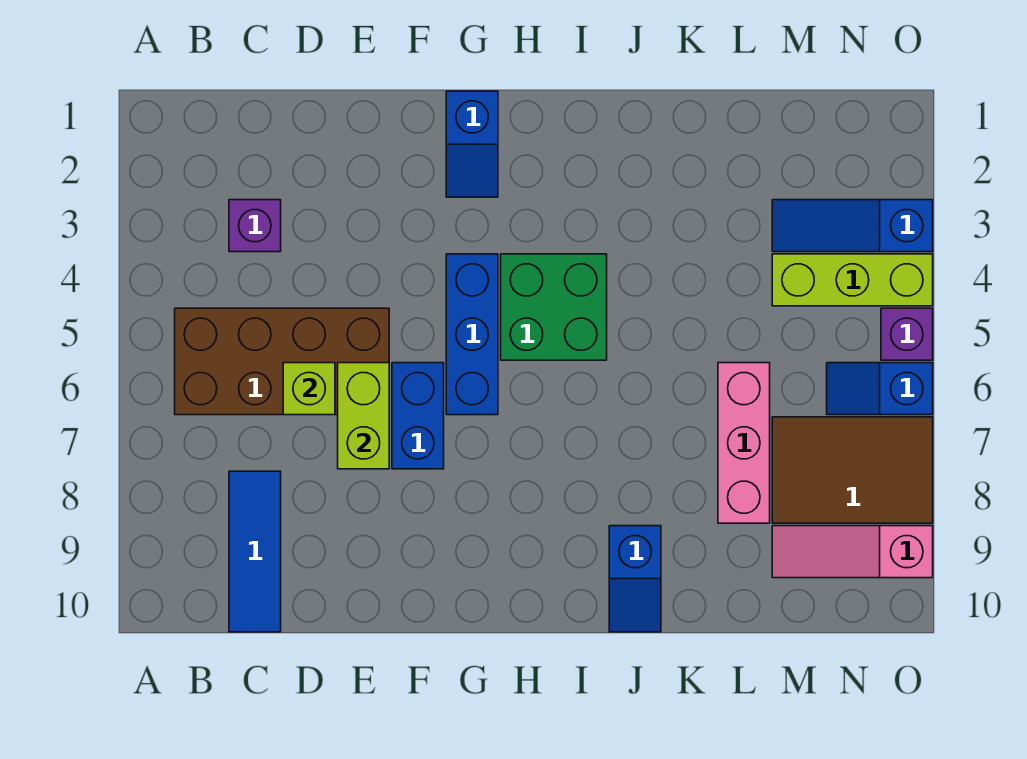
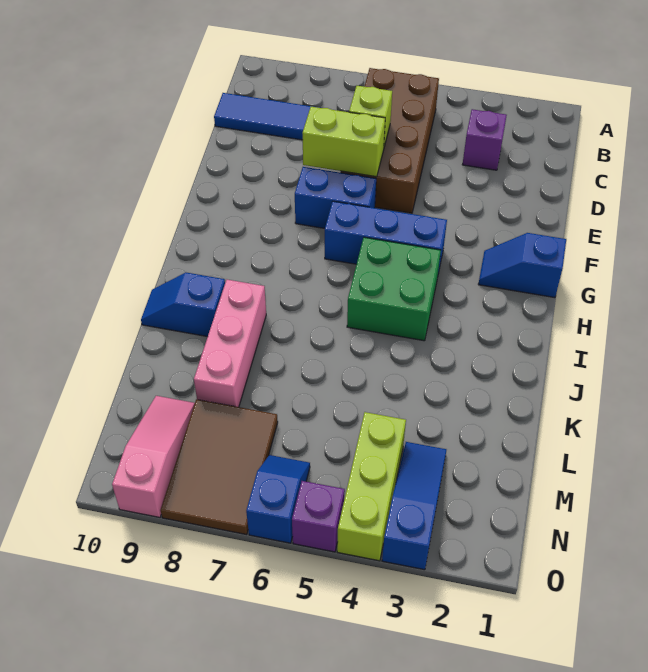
pink brick L6:L8 level 1 -> pink brick J8:L8 level 1

